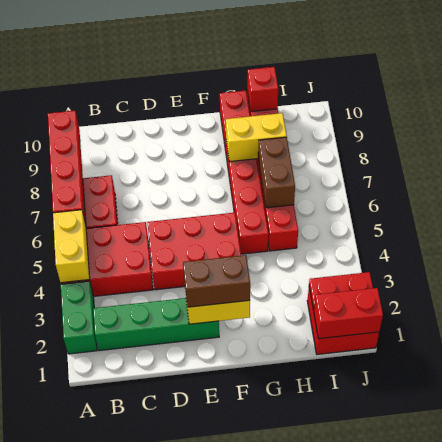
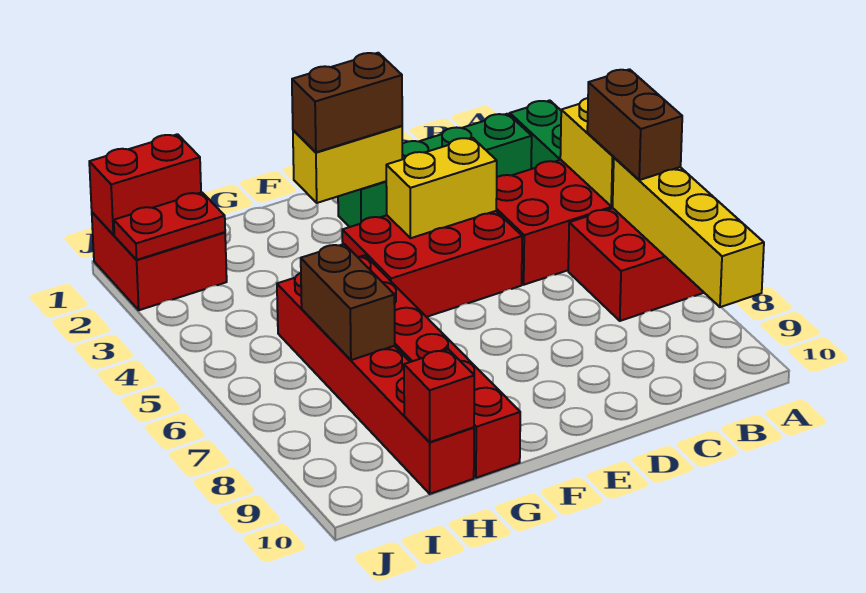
none -> brown brick A5:A6 level 3
red brick A6:A9 level 2 -> yellow brick A6:A9 level 2
yellow brick G8:H8 level 2 -> yellow brick D4:E4 level 2

